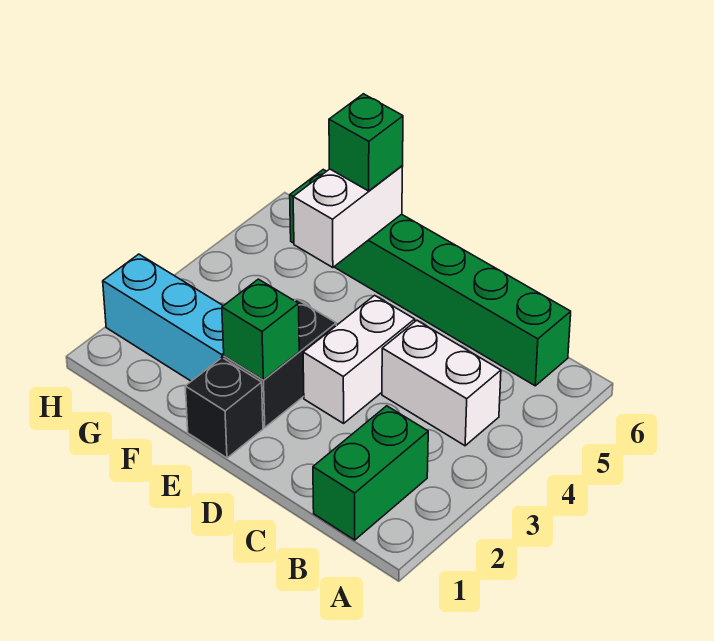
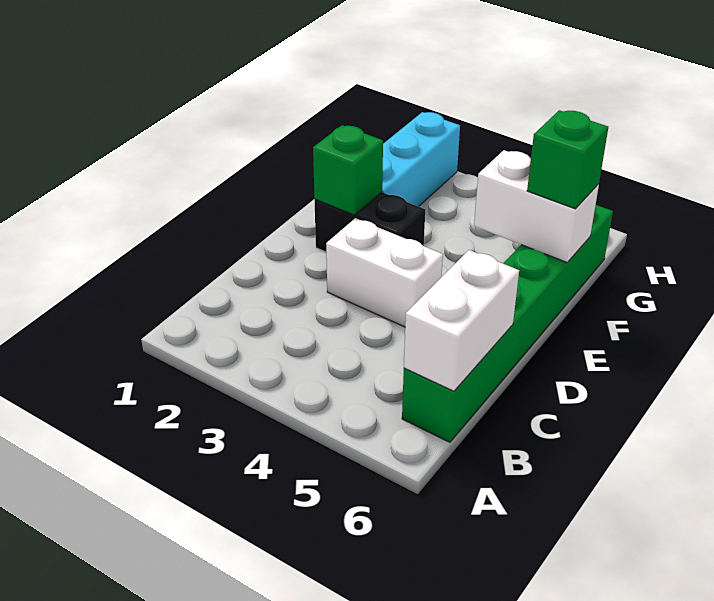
green brick B1:B2 level 1 -> none
white brick B4:C4 level 1 -> white brick B6:C6 level 2
black brick E1 level 1 -> none

